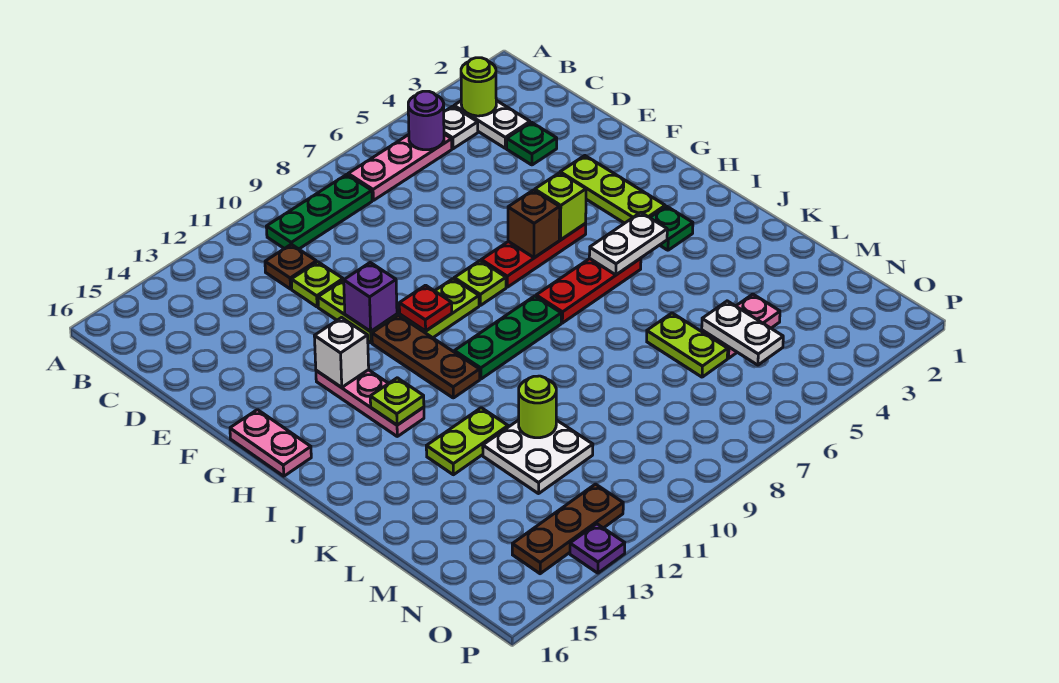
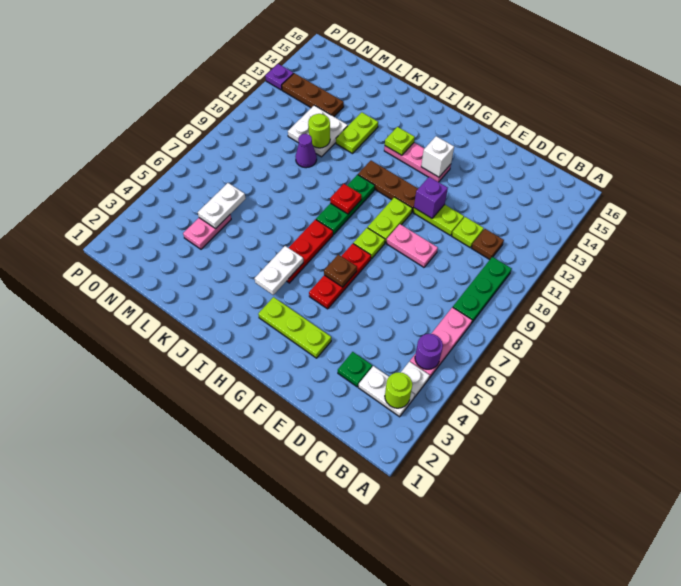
lime brick G5 level 2 -> none
brown brick G6 level 2 -> brown plate G6 level 2
red plate G10 level 2 -> red plate I9 level 2
pink plate G16:H16 level 1 -> pink plate E9:F9 level 1
green plate I3 level 1 -> none
lime plate L6:M6 level 1 -> none
none -> purple cone L10 level 1
white plate M5:N5 level 2 -> white plate M5:M6 level 2
brown plate O12:O14 level 1 -> brown plate M13:O13 level 1

